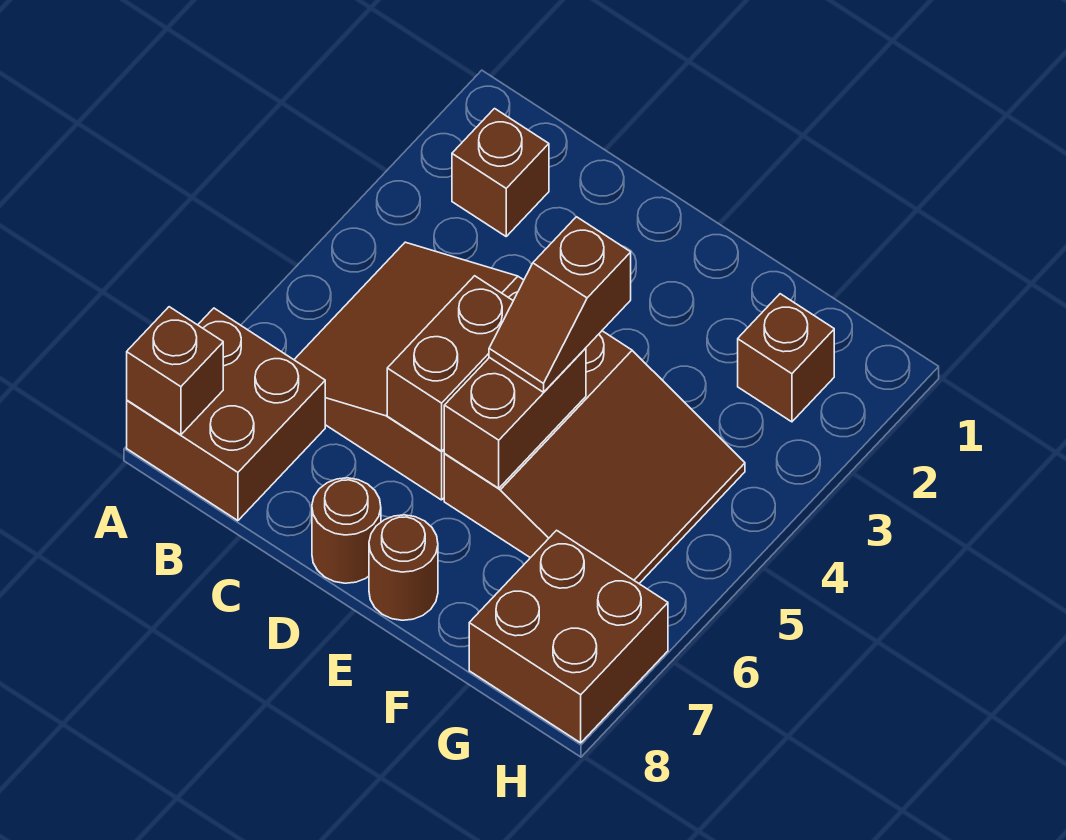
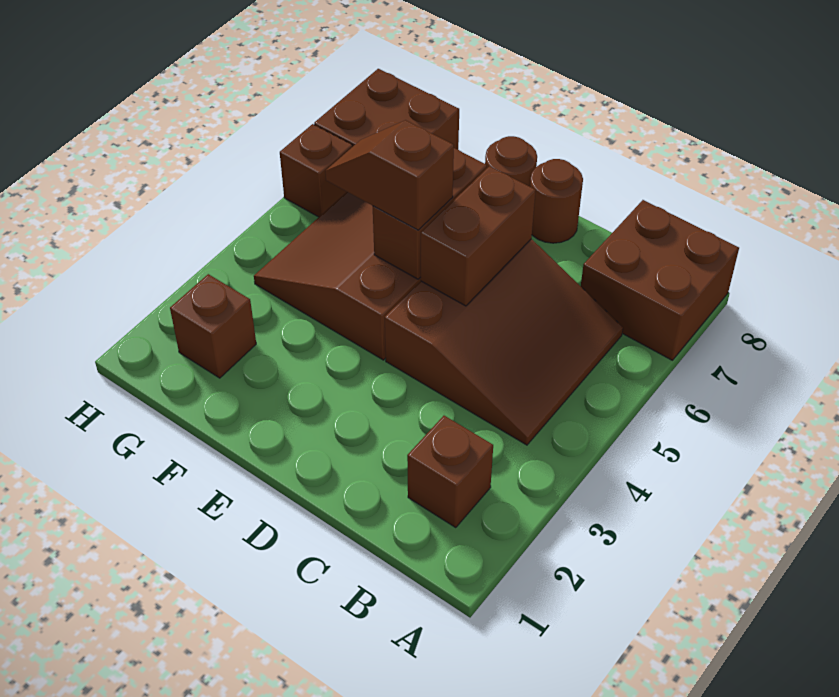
brown brick A8 level 2 -> brown brick H6 level 1
brown slope E4:E5 level 3 top 4 -> brown slope E5:F5 level 3 top E

